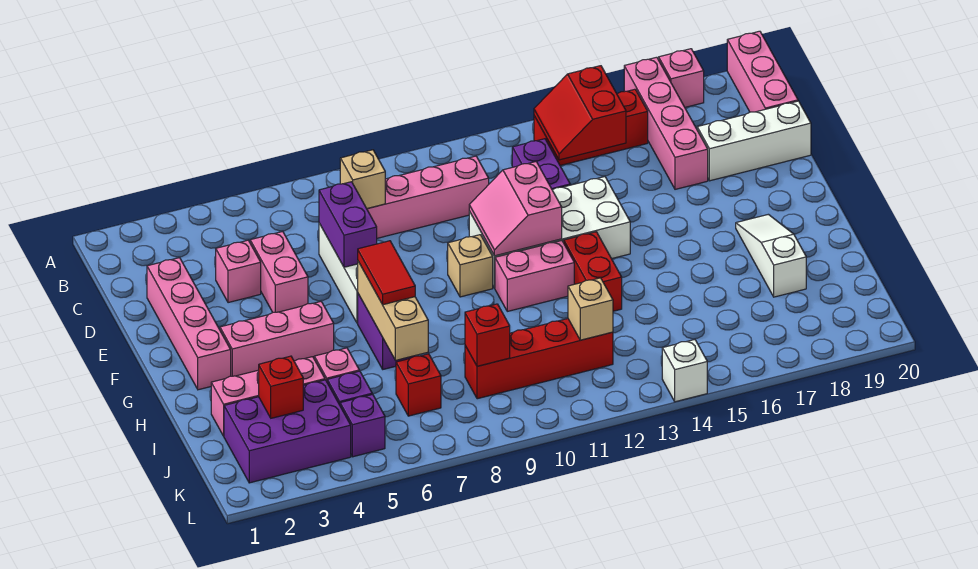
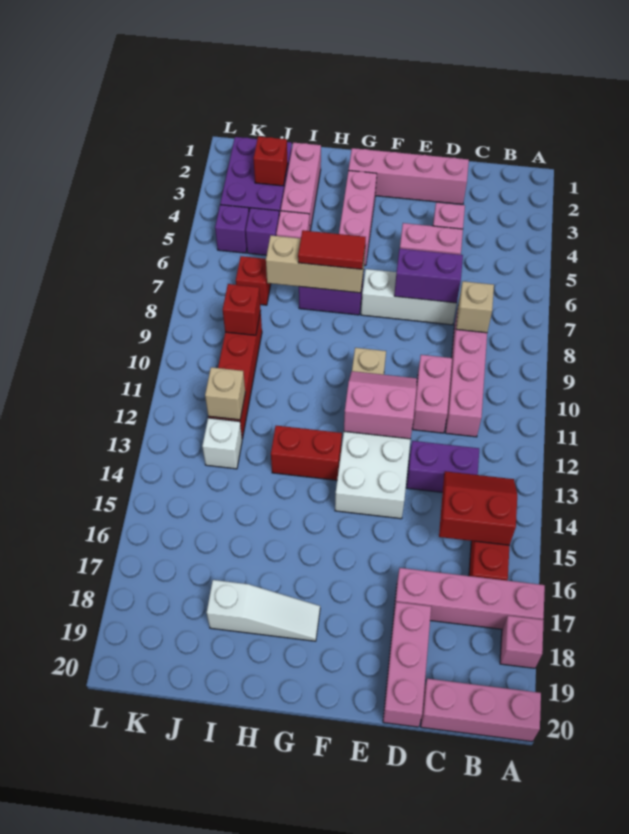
white brick D18:D20 level 1 -> pink brick D18:D20 level 1
pink brick G11:G12 level 1 -> pink brick D10:D11 level 1
white brick L14 level 1 -> white brick J13 level 1

